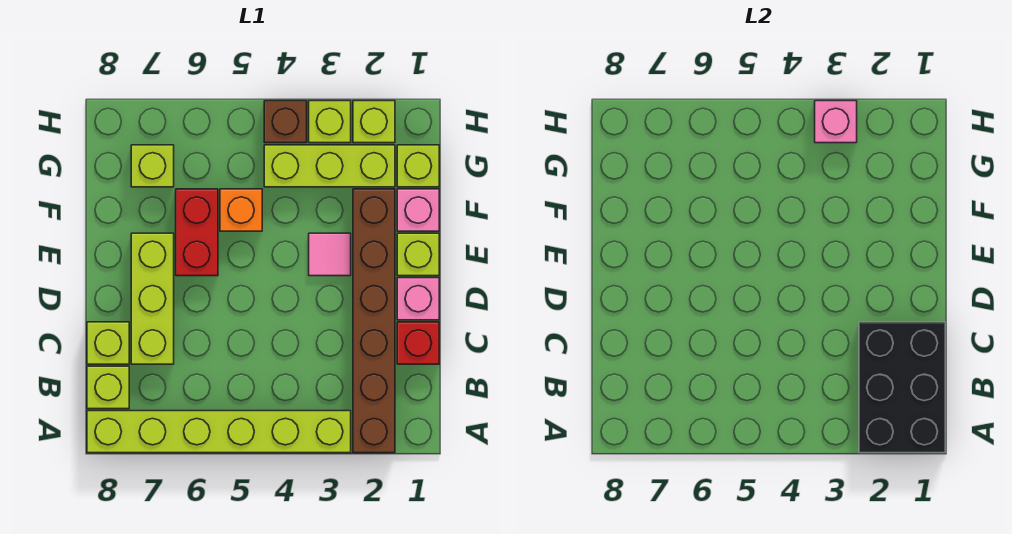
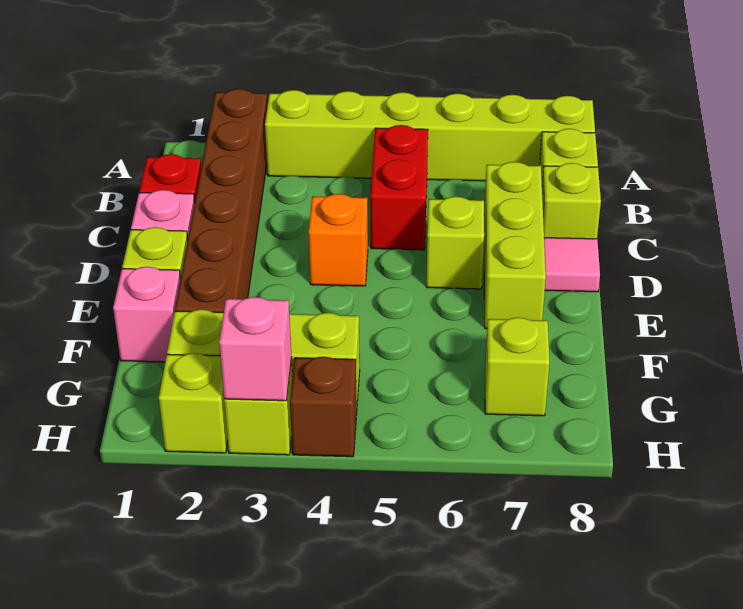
black brick A1:C2 level 2 -> none
pink tile E3 level 1 -> pink tile D8 level 1
red brick E6:F6 level 1 -> red brick B5:C5 level 1
orange brick F5 level 1 -> orange brick D4 level 1
lime brick G1 level 1 -> lime brick D6 level 1

